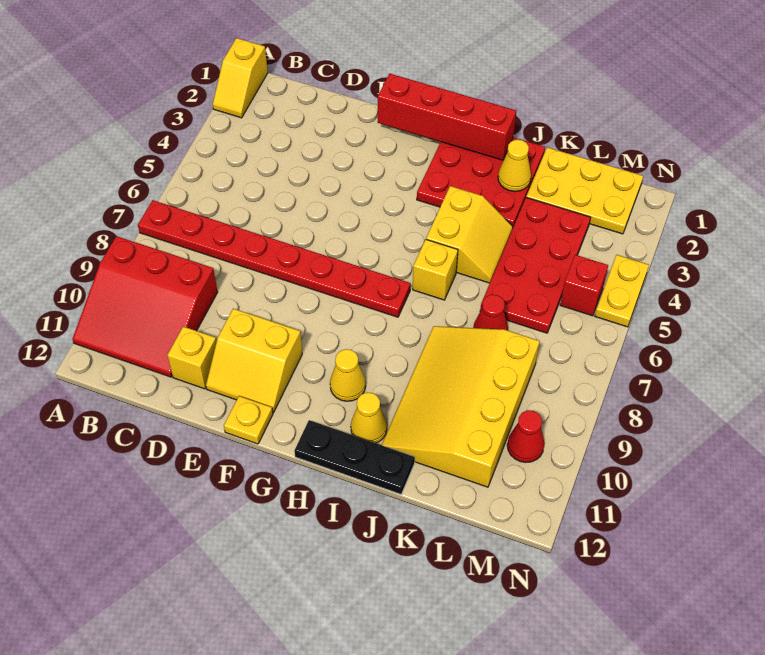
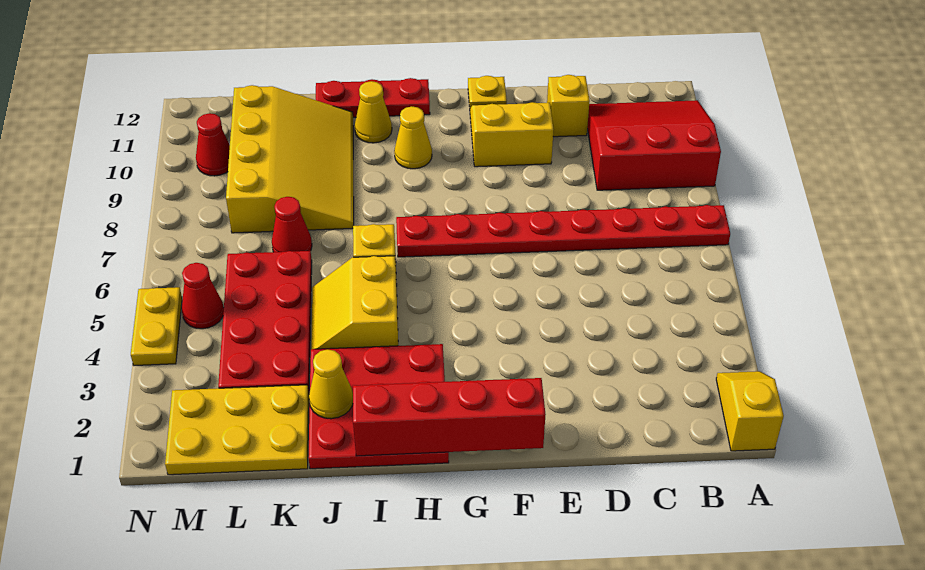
black plate H12:J12 level 1 -> red plate H12:J12 level 1
red brick M5 level 1 -> red cone M5 level 1

